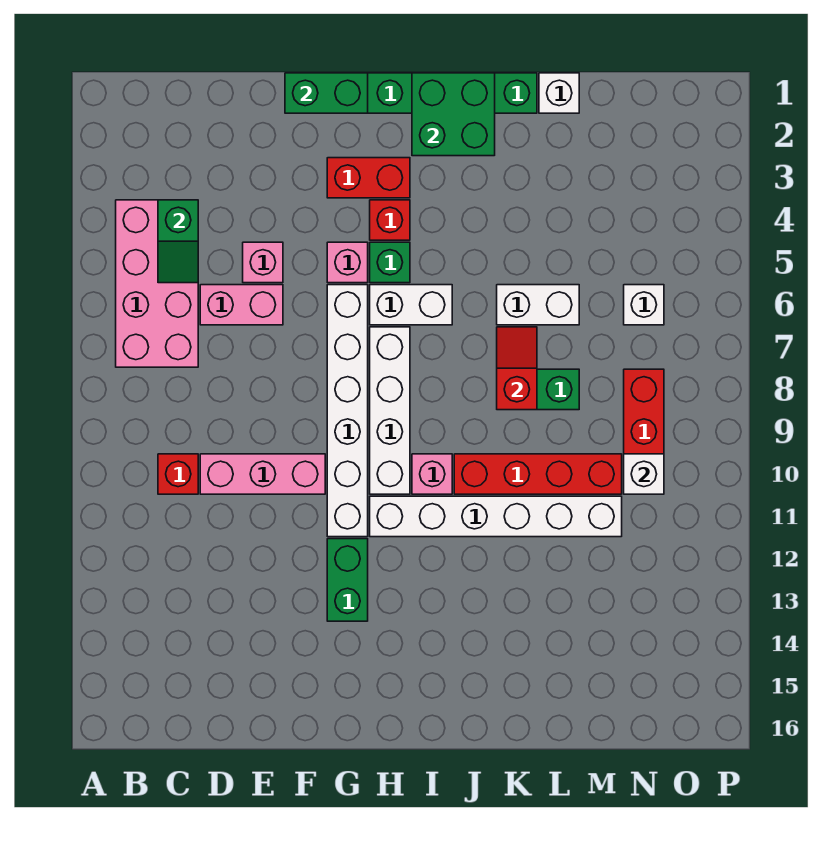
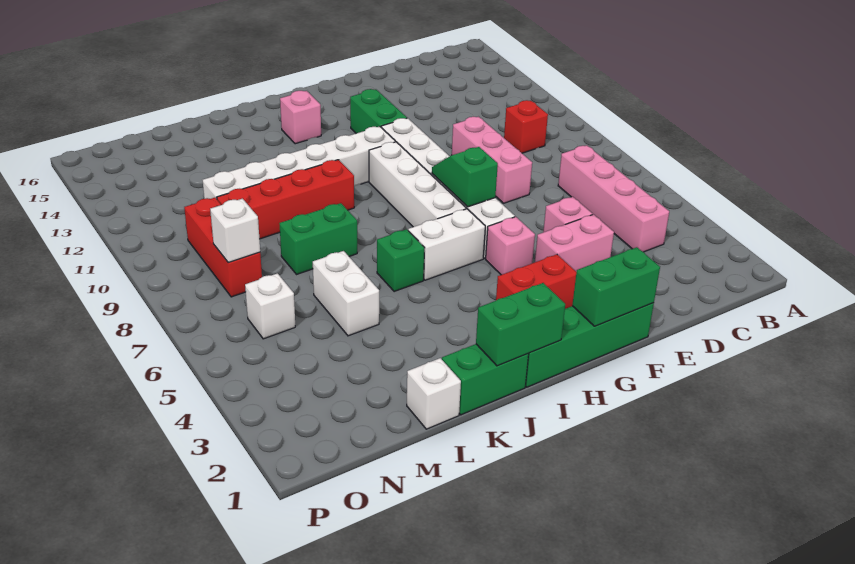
pink brick B4:C7 level 1 -> pink brick C4:C7 level 1
green slope C4:C5 level 2 top 4 -> green slope G7:G8 level 2 top 7
pink brick D6:E6 level 1 -> pink brick E4:F4 level 1
pink brick D10:F10 level 1 -> pink brick E8:E10 level 1
red brick H4 level 1 -> none
green brick H5 level 1 -> green brick J6 level 1
green brick I1:J2 level 2 -> green brick I1:J1 level 2
pink brick I10 level 1 -> pink brick I14 level 1
white brick K6:L6 level 1 -> white brick L5:L6 level 1
red slope K7:K8 level 2 top 8 -> none
white brick N10 level 2 -> white brick N8 level 2

